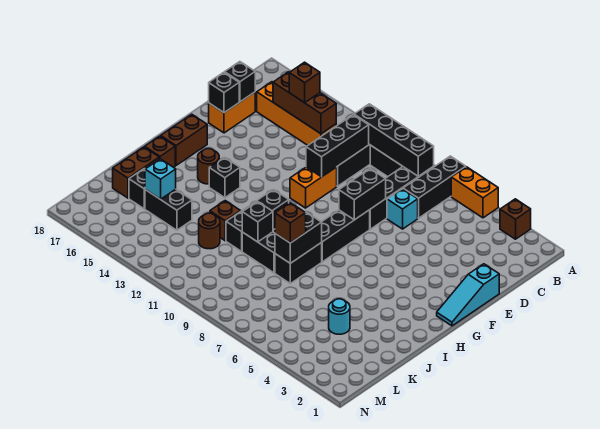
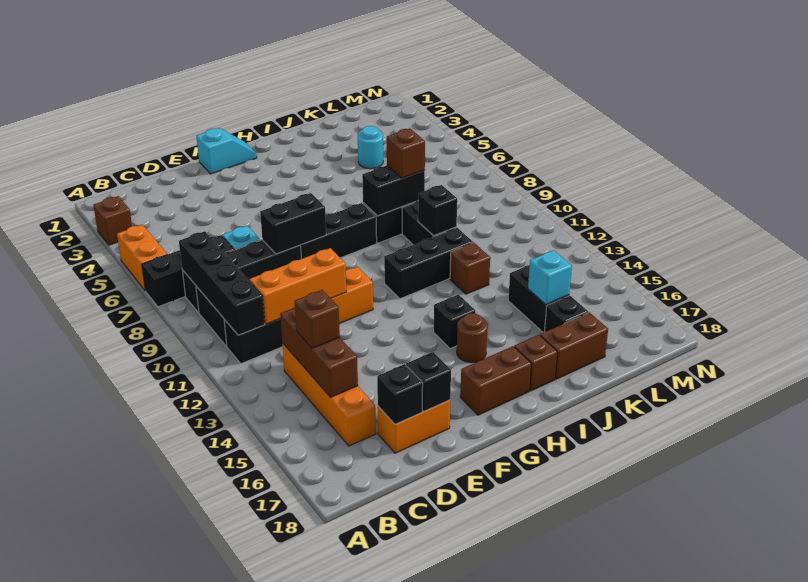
black brick C11:E11 level 2 -> orange brick C11:E11 level 2
cyan slope E1:G1 level 1 top E -> cyan slope F1:G1 level 1 top F
brown round brick K12 level 1 -> none

